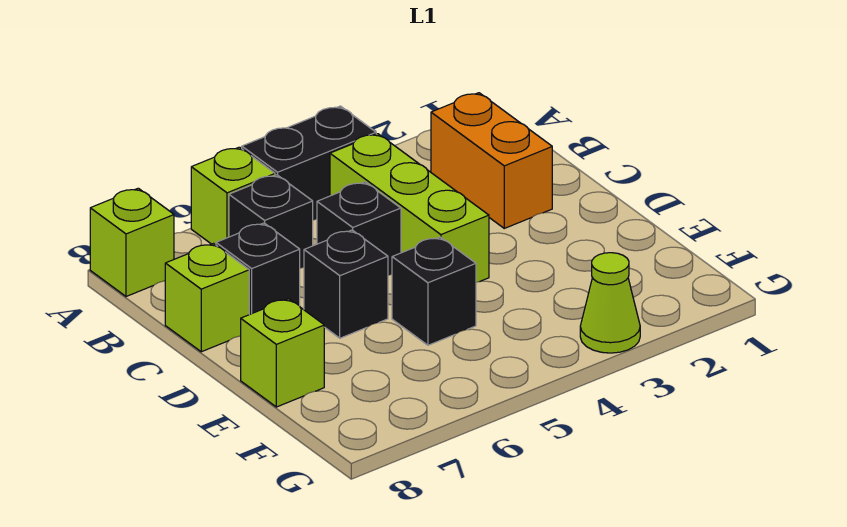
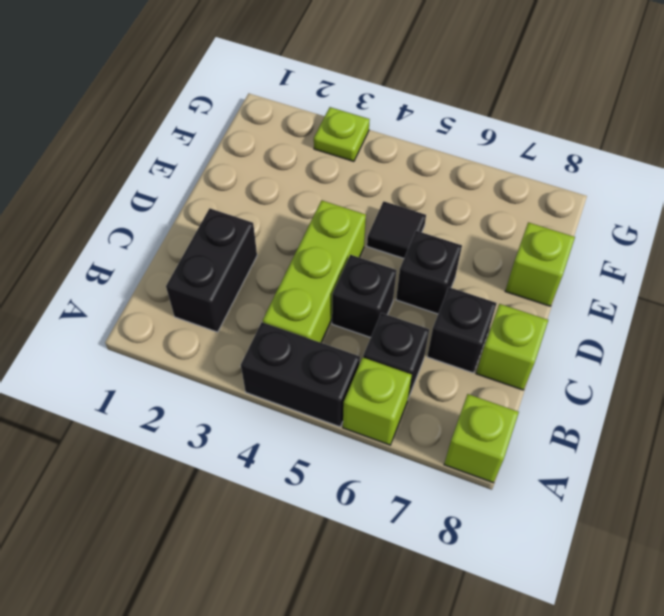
orange brick B2:C2 level 1 -> black brick B2:C2 level 1
black brick E5 level 1 -> black tile E5 level 1
lime cone G3 level 1 -> lime plate G3 level 1

